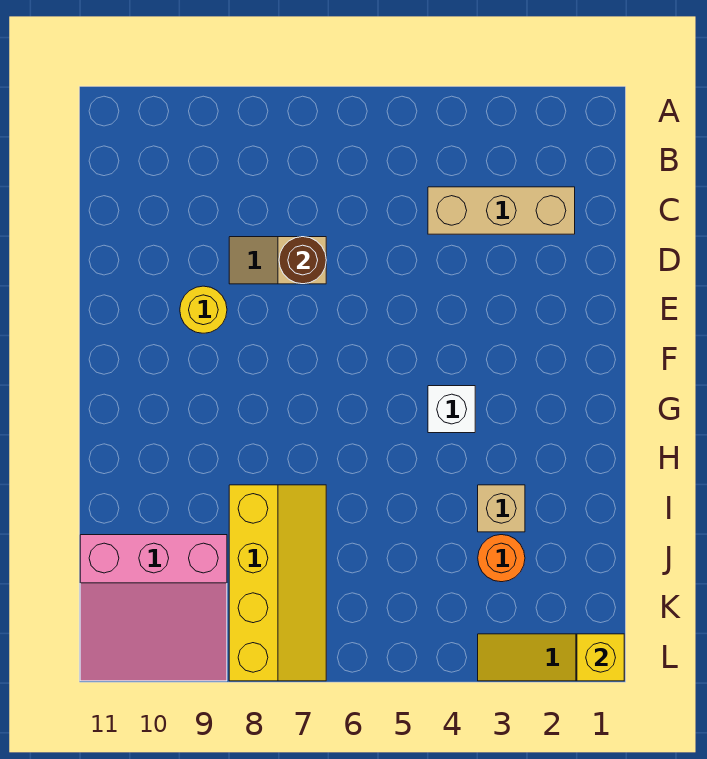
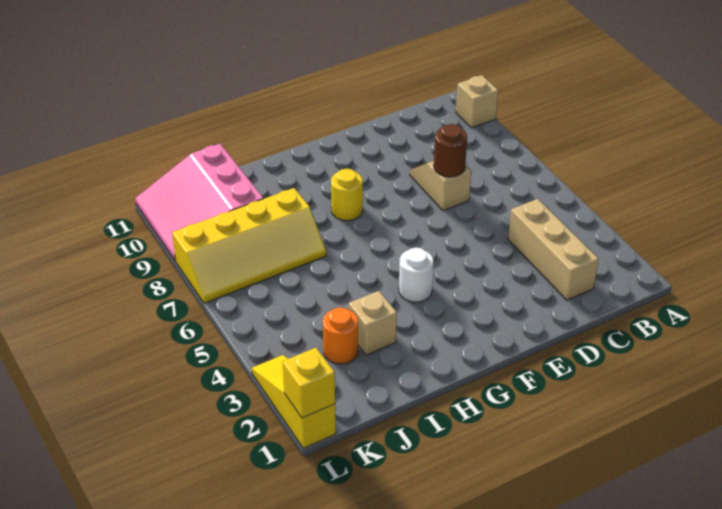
none -> tan brick A10 level 1
yellow round brick E9 level 1 -> yellow round brick G8 level 1
white brick G4 level 1 -> white round brick G4 level 1

